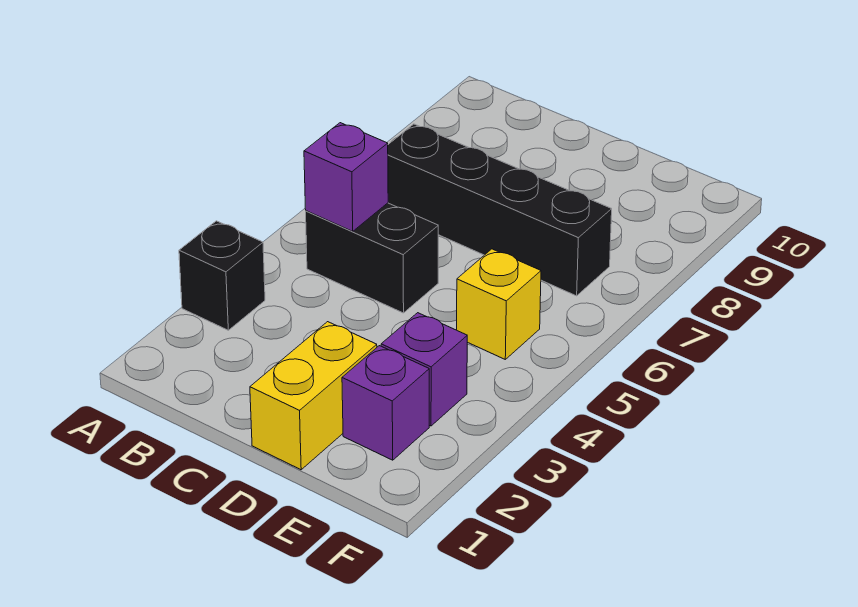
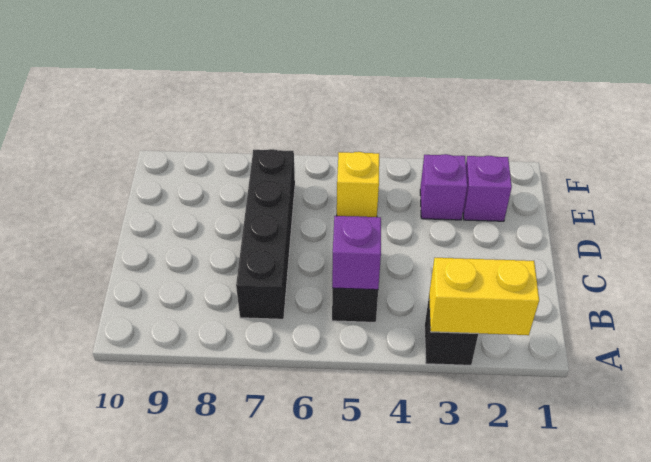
yellow brick D1:D2 level 1 -> yellow brick A2:A3 level 2

